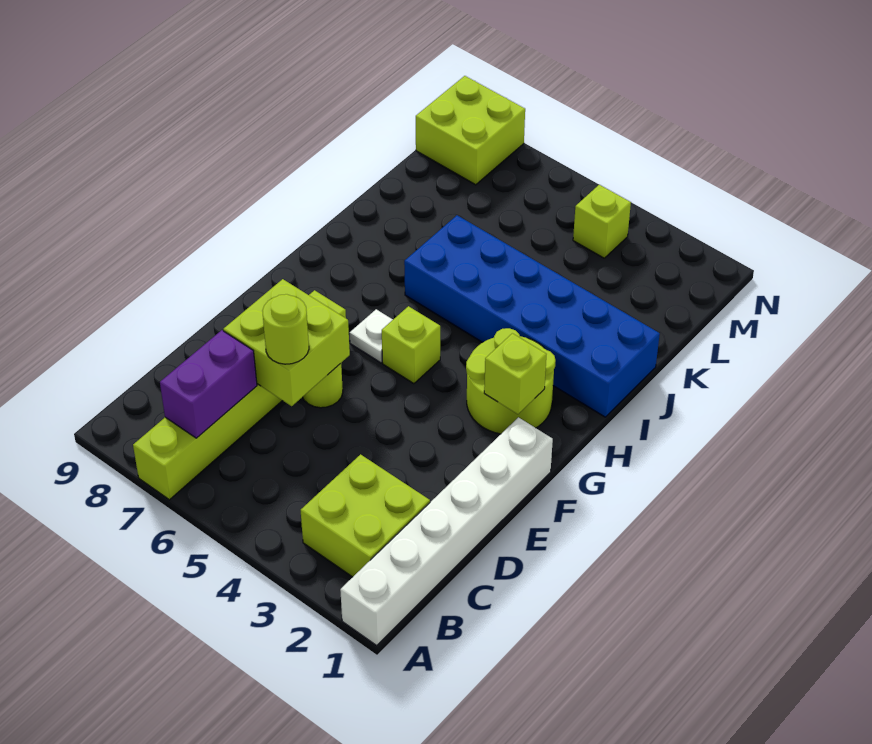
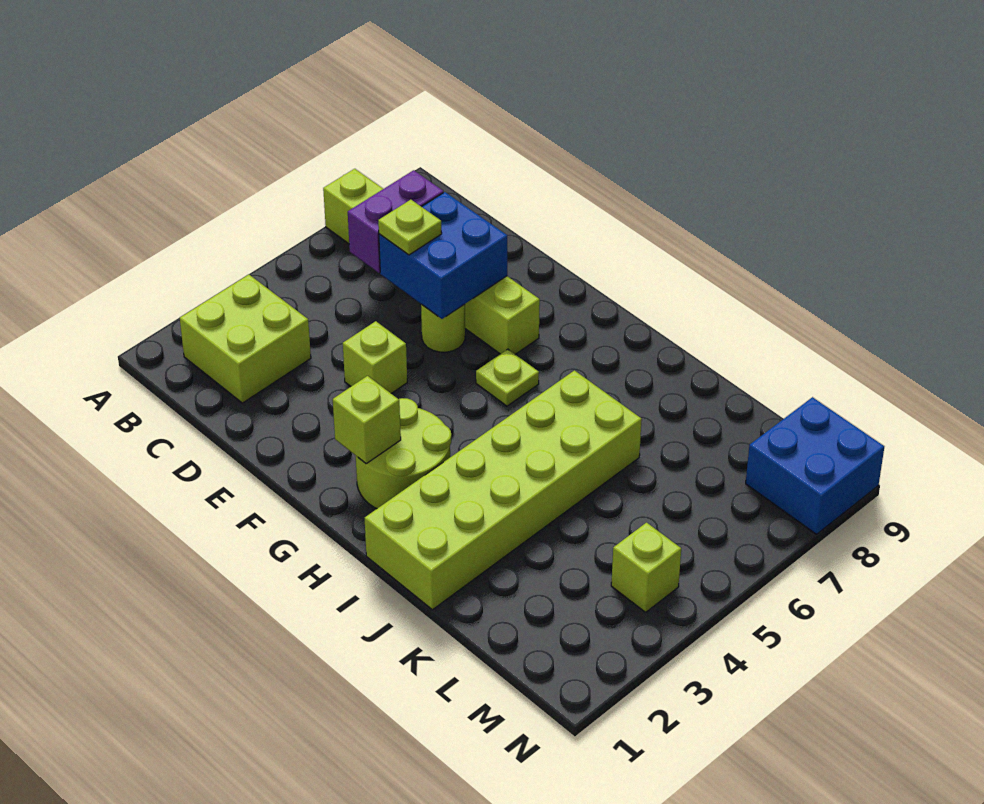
white brick A1:F1 level 1 -> none
purple brick B7:C7 level 2 -> purple brick C6:C7 level 2
lime brick D6:E7 level 2 -> blue brick D6:E7 level 2
lime round brick D6 level 3 -> lime plate D6 level 3
lime brick G5 level 1 -> lime brick E4 level 1
white plate G6 level 1 -> lime plate G6 level 1
blue brick I1:J6 level 1 -> lime brick I1:J6 level 1
lime brick M8:N9 level 1 -> blue brick M8:N9 level 1

